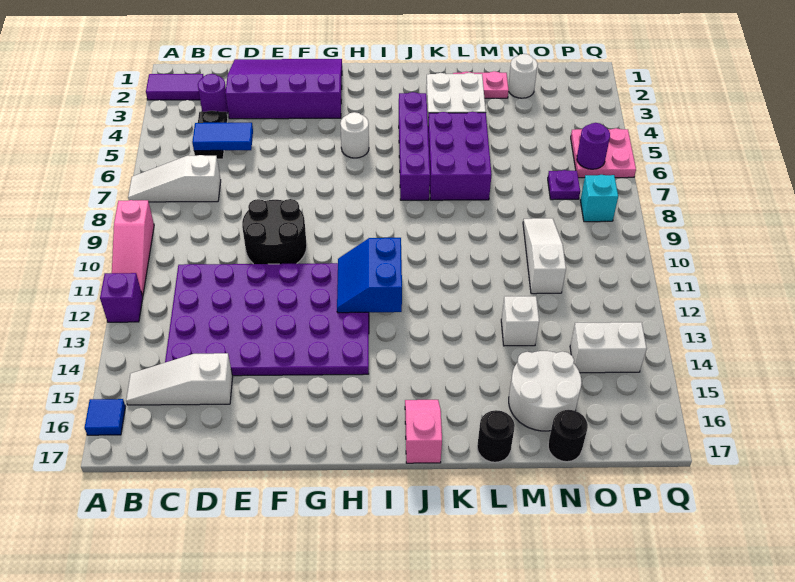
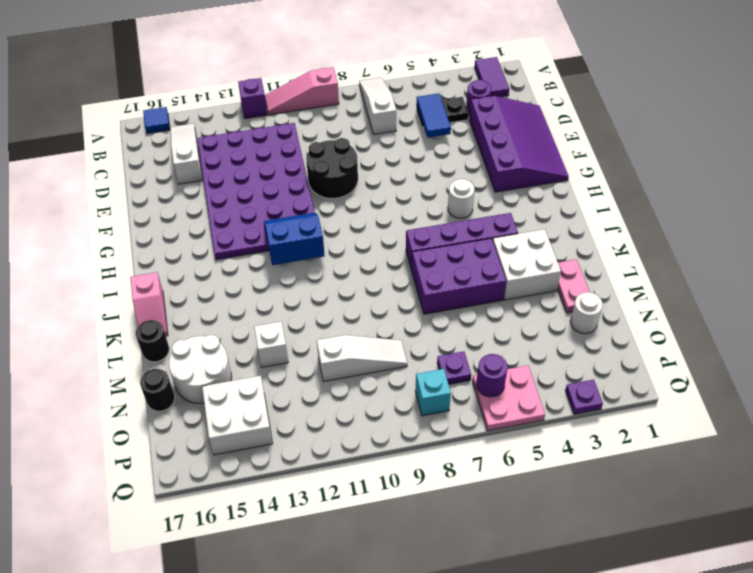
pink slope J16:J17 level 1 top 17 -> pink slope J17:K17 level 1 top J
white brick O14:P14 level 1 -> white brick O14:P15 level 1
none -> purple plate Q3 level 1

